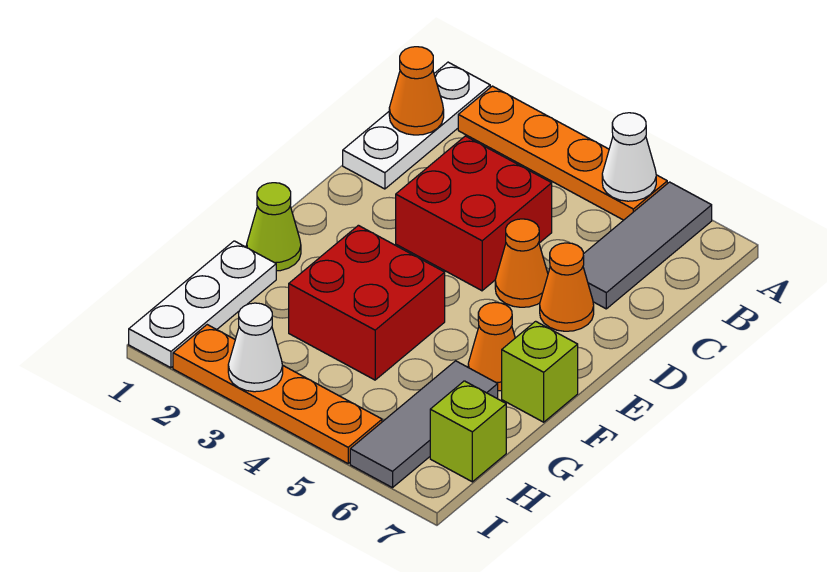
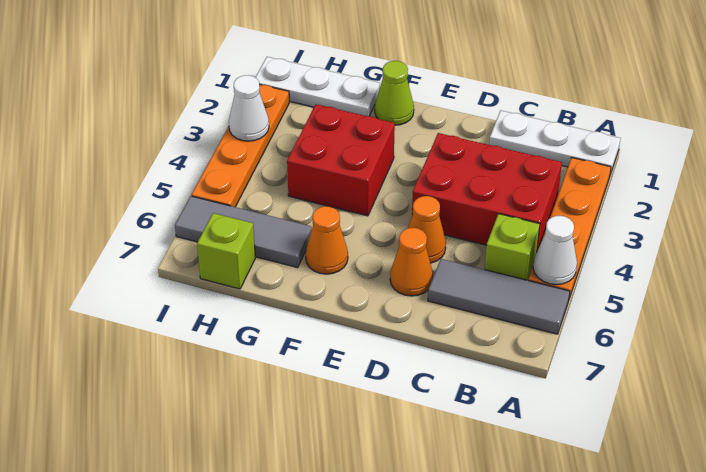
orange cone B1 level 2 -> none
red brick C3:D4 level 1 -> red brick B3:D4 level 1
lime brick F7 level 1 -> lime brick B5 level 1

